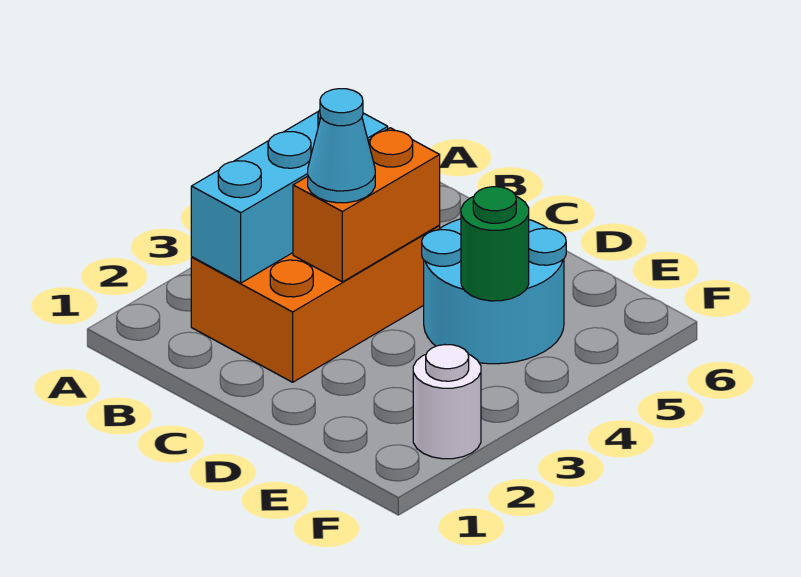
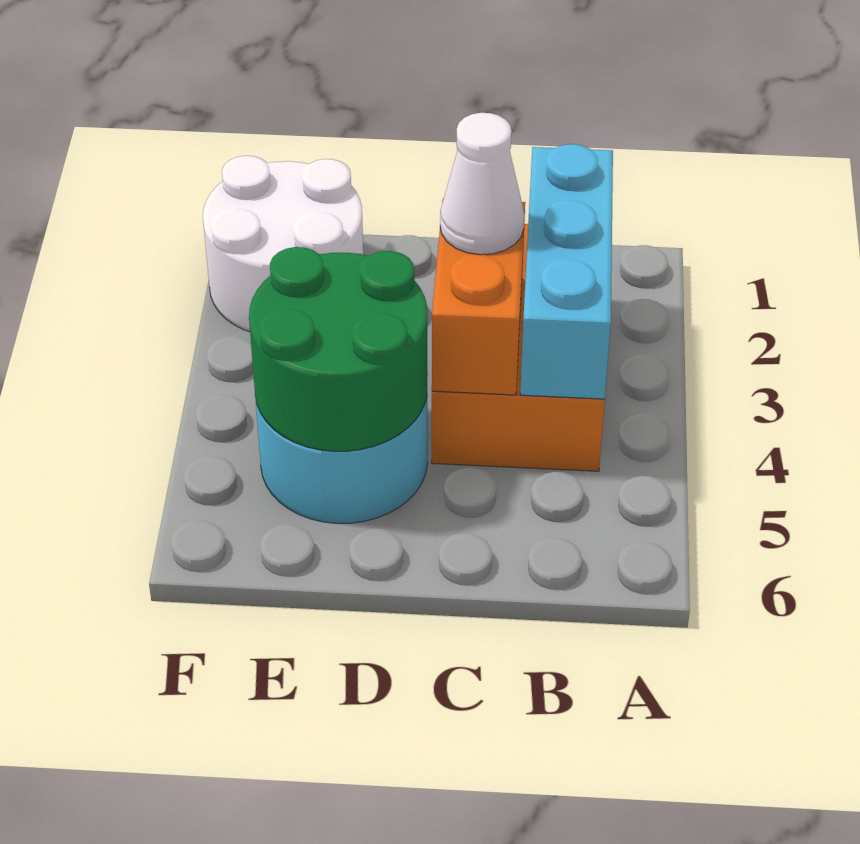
cyan cone C3 level 3 -> white cone C3 level 3
green round brick E4 level 2 -> green round brick D4:E5 level 2
white round brick F2 level 1 -> white round brick E1:F2 level 1

